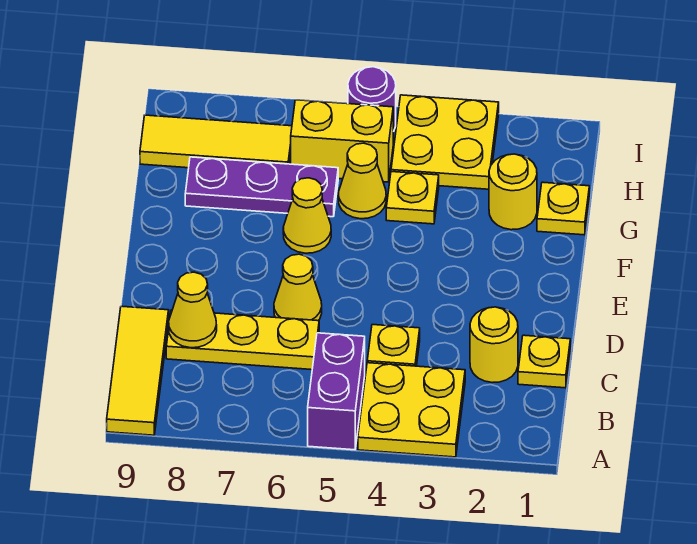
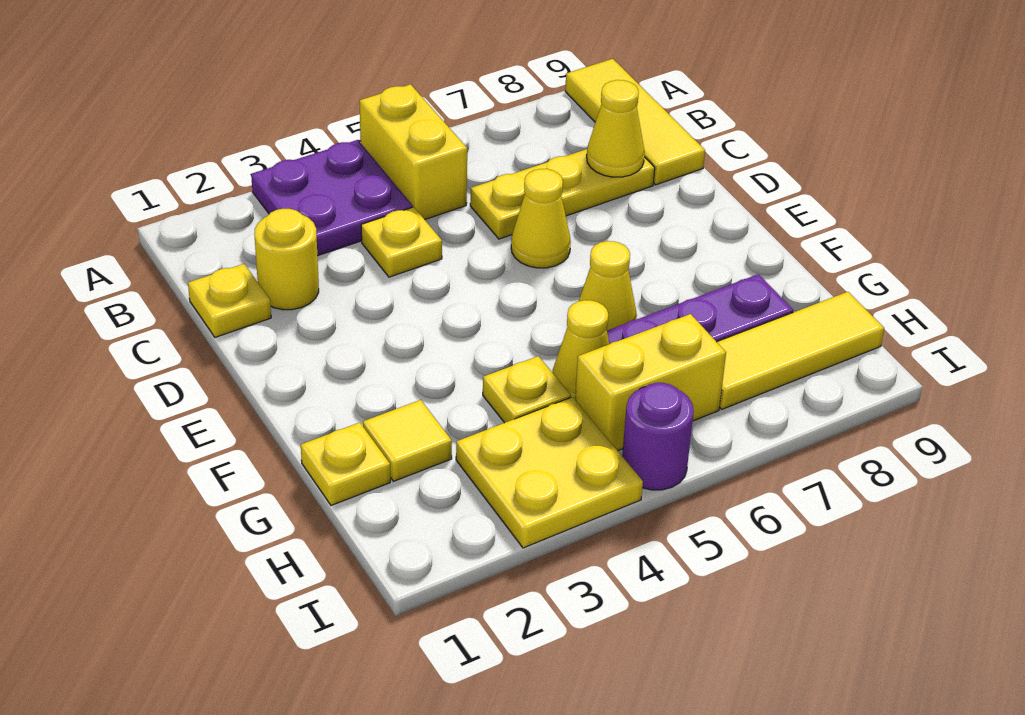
yellow plate A3:B4 level 1 -> purple plate A3:B4 level 1
purple brick A5:B5 level 1 -> yellow brick A5:B5 level 1
yellow round brick G2 level 1 -> yellow tile G2 level 1

